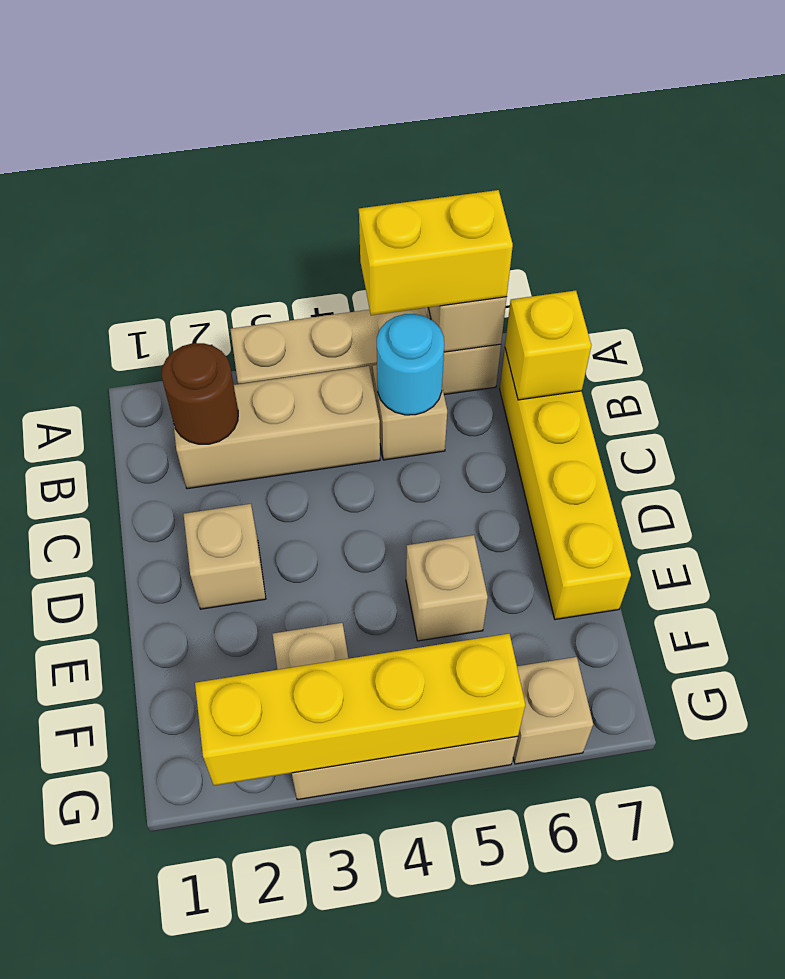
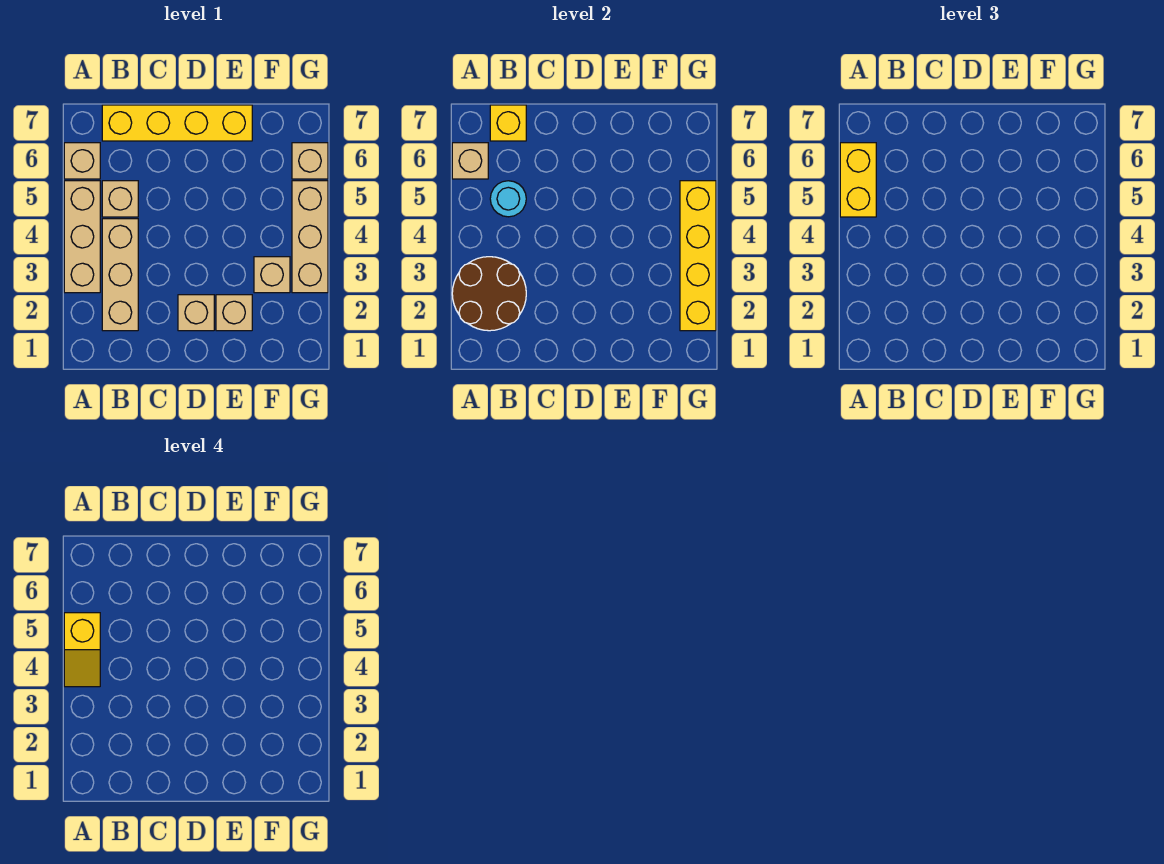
none -> yellow slope A4:A5 level 4 top 5
brown round brick B2 level 2 -> brown round brick A2:B3 level 2
tan brick E5 level 1 -> tan brick E2 level 1

